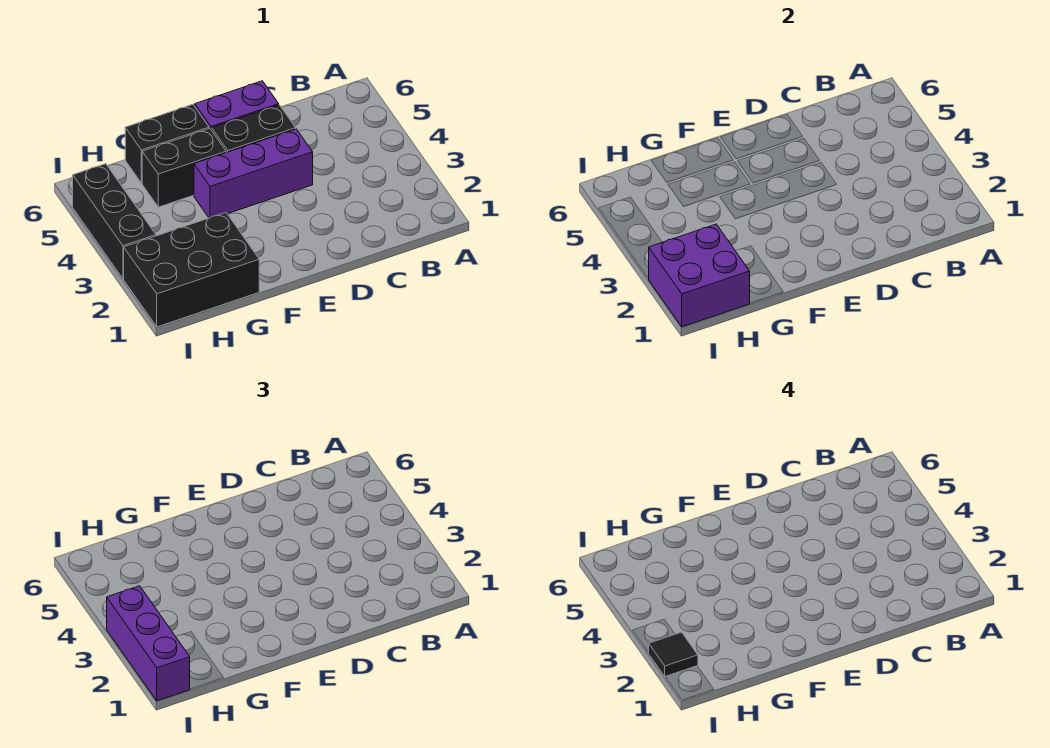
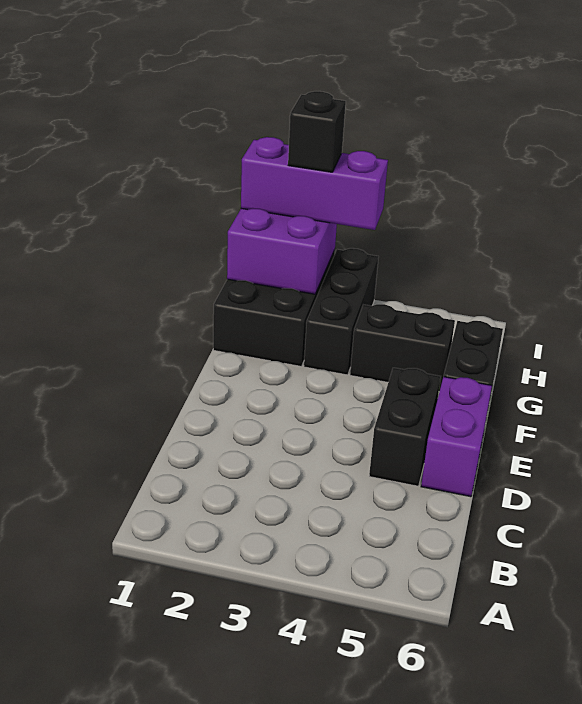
purple brick D4:F4 level 1 -> none
black brick F5:G5 level 1 -> black brick G4:G5 level 1
black tile I2 level 4 -> black brick I2 level 4
black brick I3:I5 level 1 -> black brick G3:I3 level 1

